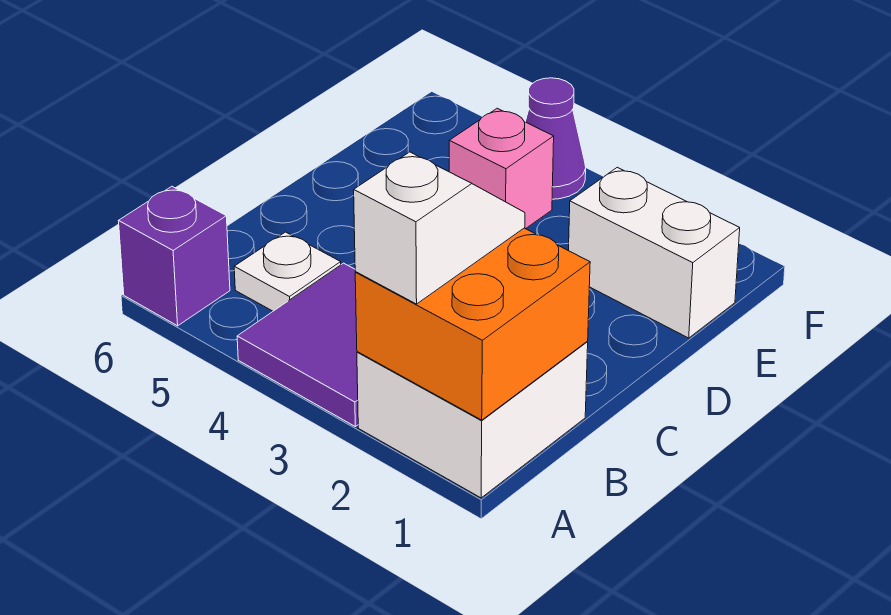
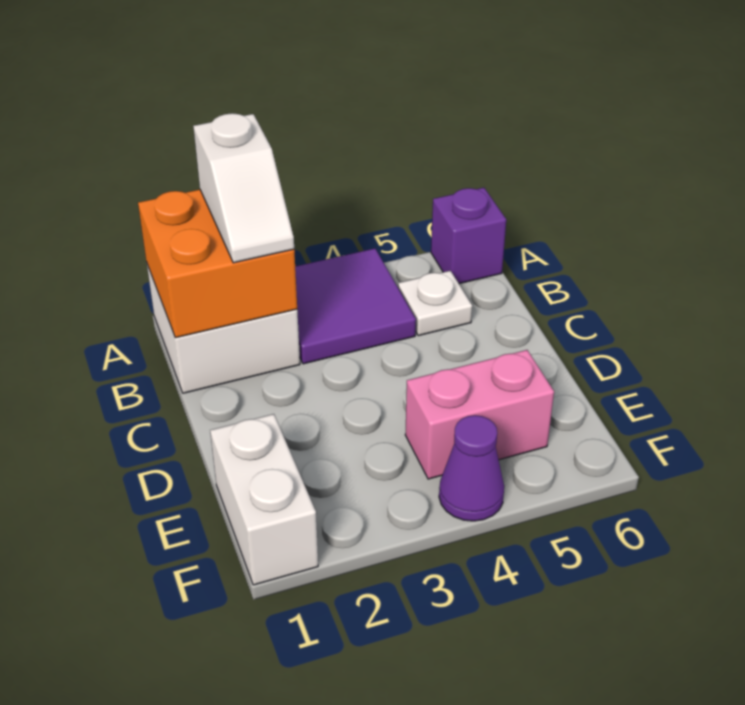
white brick E1:E2 level 1 -> white brick E1:F1 level 1
pink brick E4 level 1 -> pink brick E4:E5 level 1

